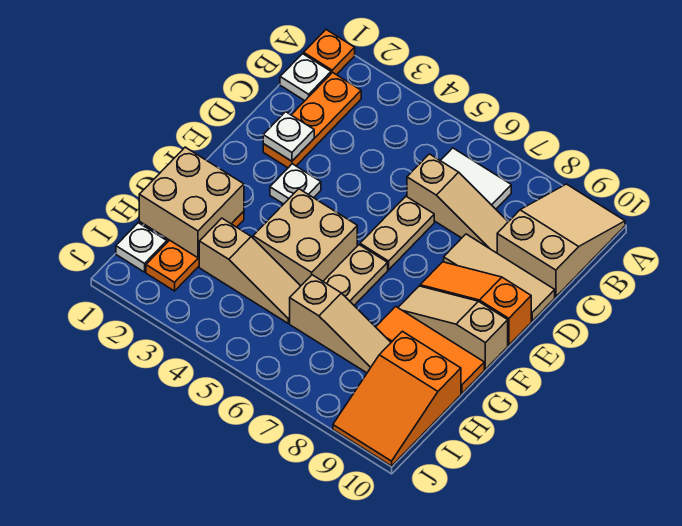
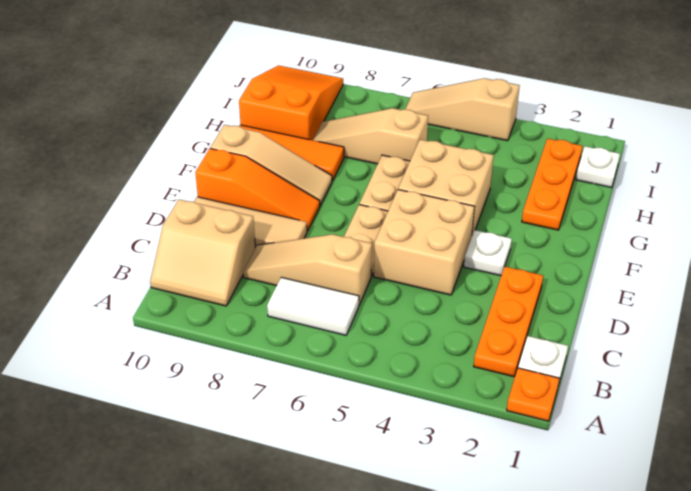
tan slope A9:C10 level 1 top C -> tan slope B9:C10 level 1 top C
white plate D2 level 2 -> none
tan brick G1:H2 level 2 -> tan brick D4:E5 level 1
tan slope H3:H5 level 1 top 3 -> tan slope J4:J6 level 1 top 4

